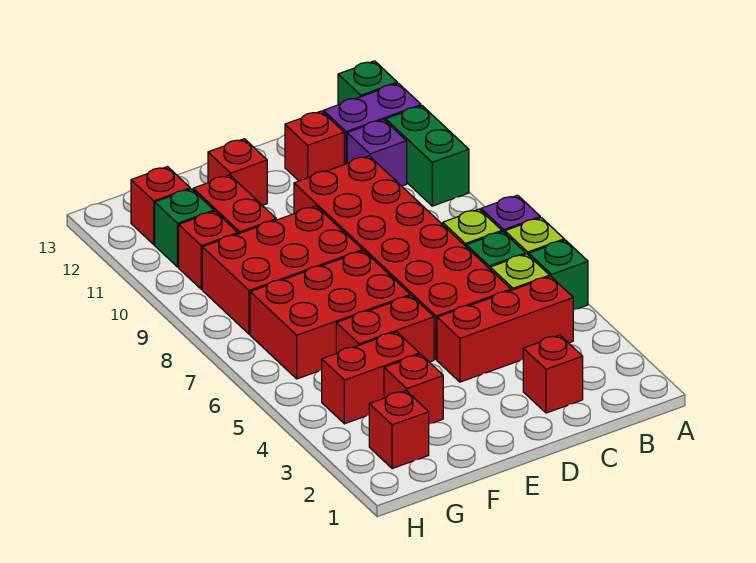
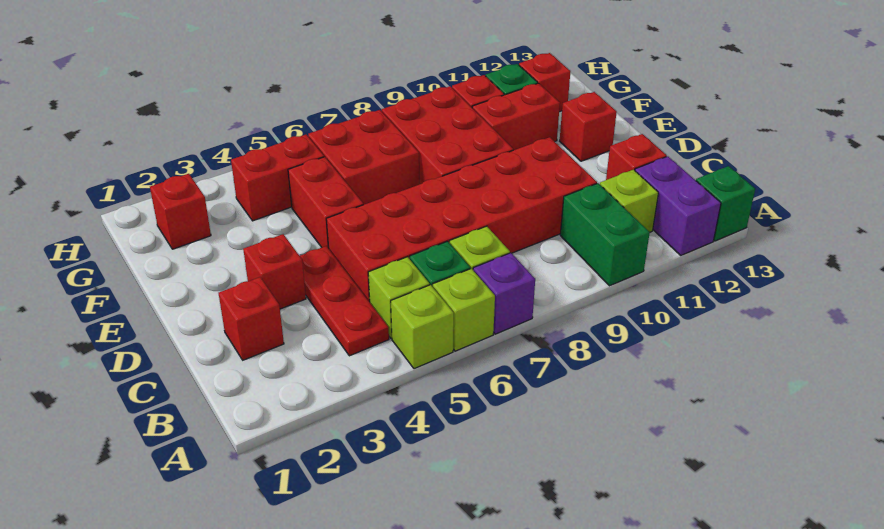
green brick A5 level 1 -> lime brick A5 level 1
green brick A10:A11 level 1 -> green brick A10:B10 level 1
red brick B4:D4 level 1 -> red plate B4:D4 level 1
purple brick B11 level 1 -> lime brick B11 level 1
red brick E6:G7 level 1 -> red brick F6:G7 level 1
red brick F3 level 1 -> red brick D3 level 1
red brick F4:G4 level 1 -> red brick G4:G5 level 1

